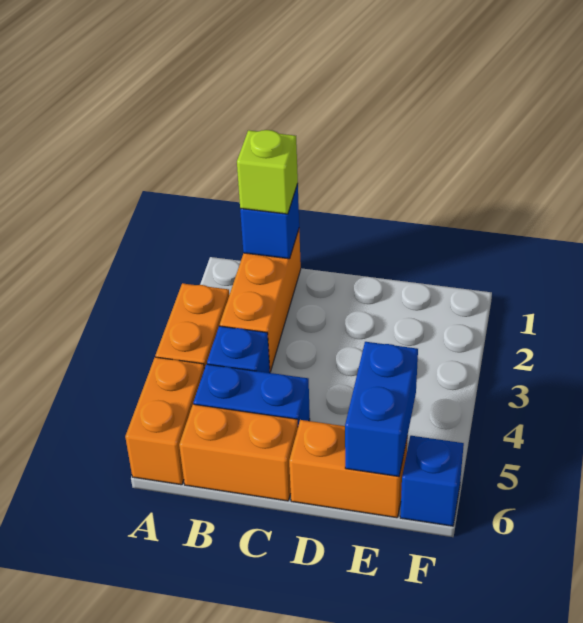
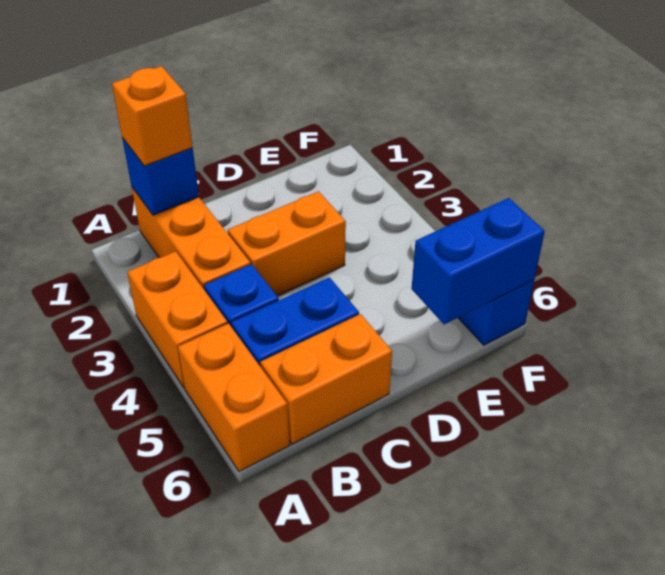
lime brick B1 level 3 -> orange brick B1 level 3
orange brick D6:E6 level 1 -> orange brick C3:D3 level 1
blue brick E5:E6 level 2 -> blue brick E6:F6 level 2

